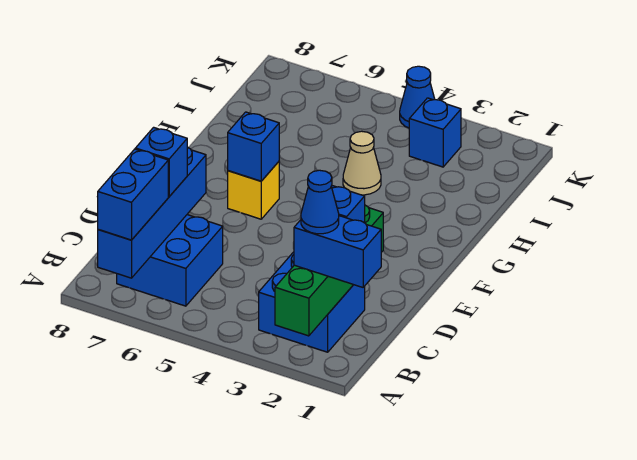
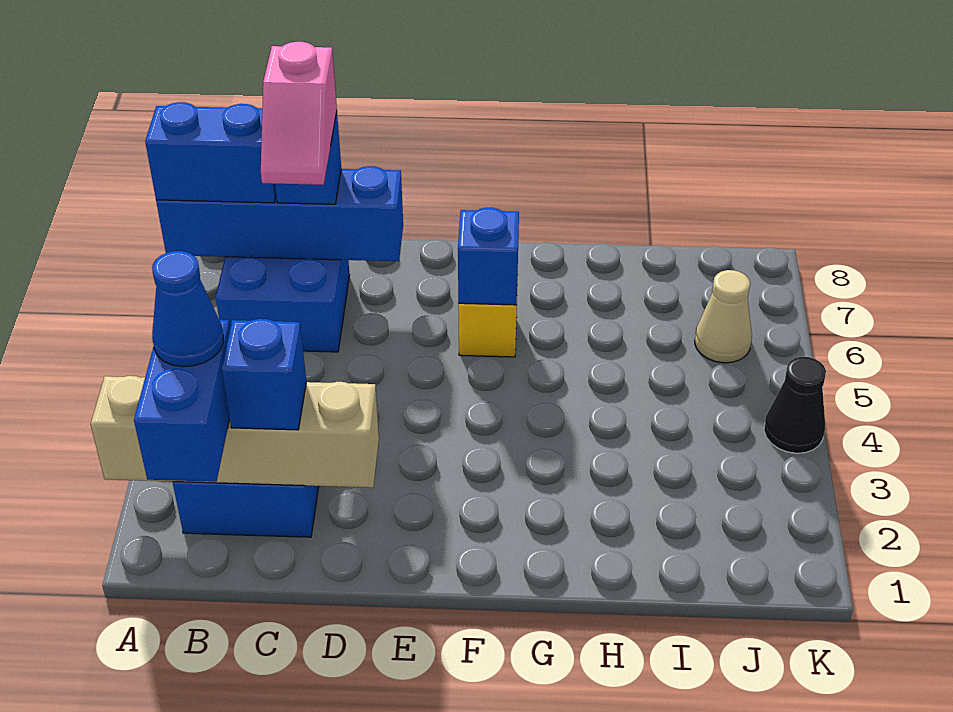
green brick A2:D2 level 2 -> tan brick A2:D2 level 2
none -> pink slope C6:C7 level 4 top 7
tan cone H4 level 1 -> tan cone J6 level 1
blue brick J3 level 1 -> none
blue cone K4 level 1 -> black cone K4 level 1

